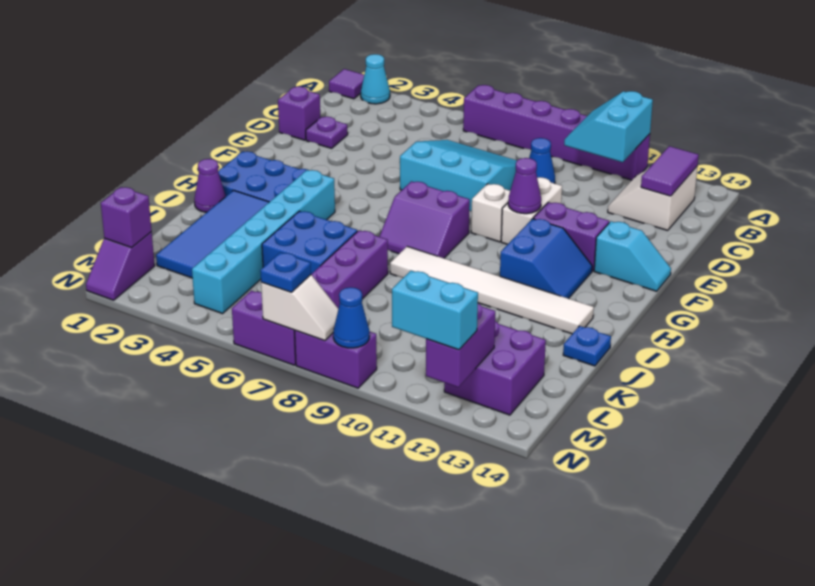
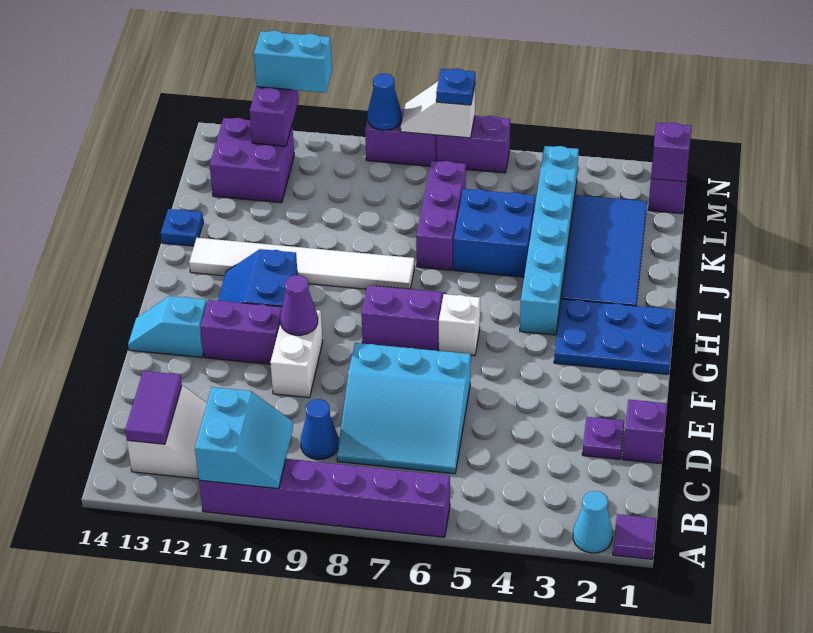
white brick F9 level 1 -> white brick G6 level 1
purple cone I1 level 1 -> none

